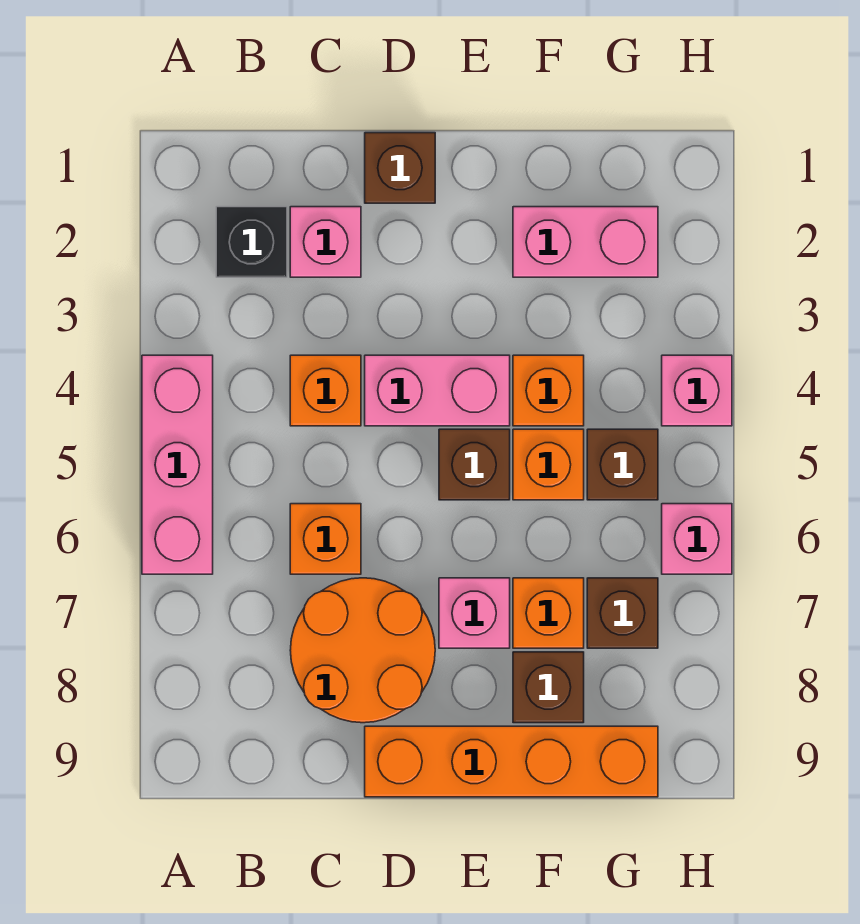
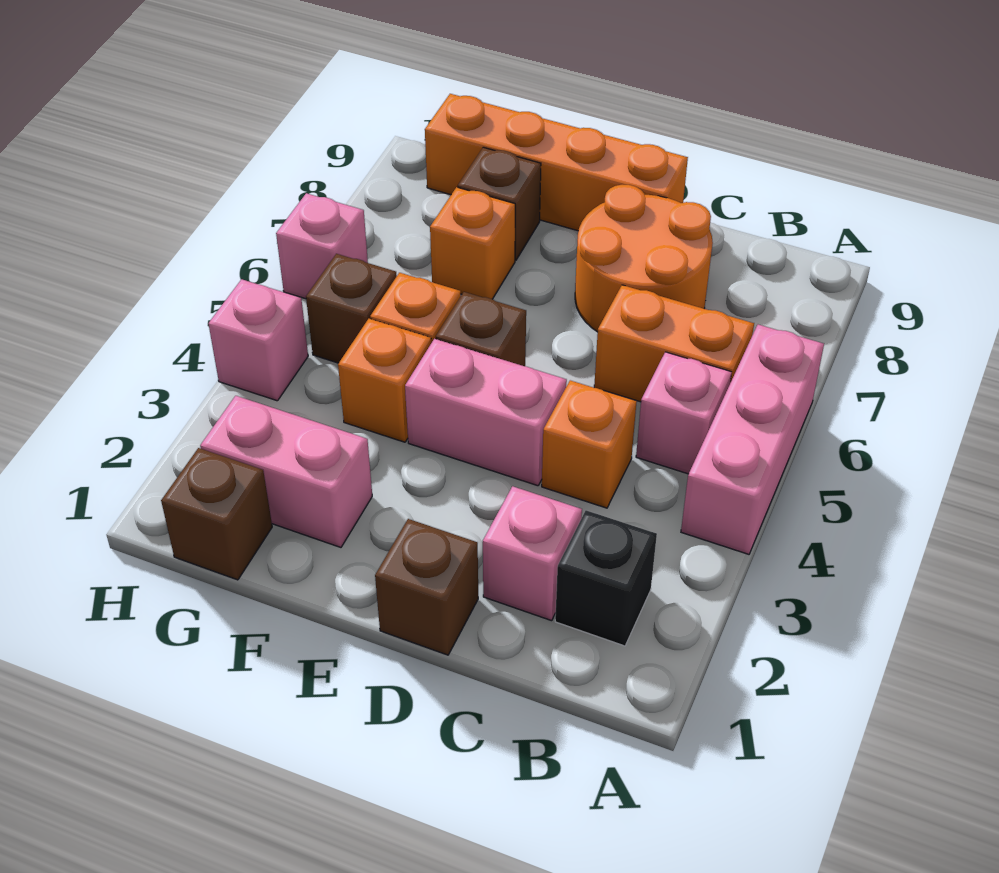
orange brick C6 level 1 -> orange brick B6:C6 level 1
pink brick E7 level 1 -> pink brick B5 level 1
brown brick G7 level 1 -> brown brick G1 level 1

